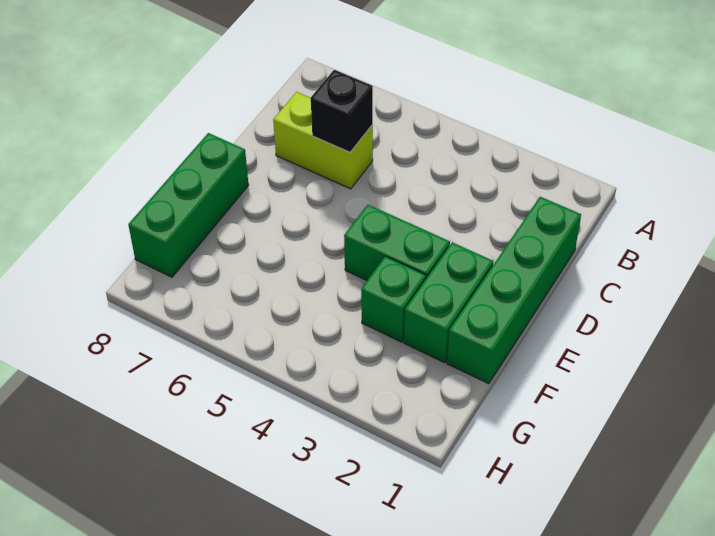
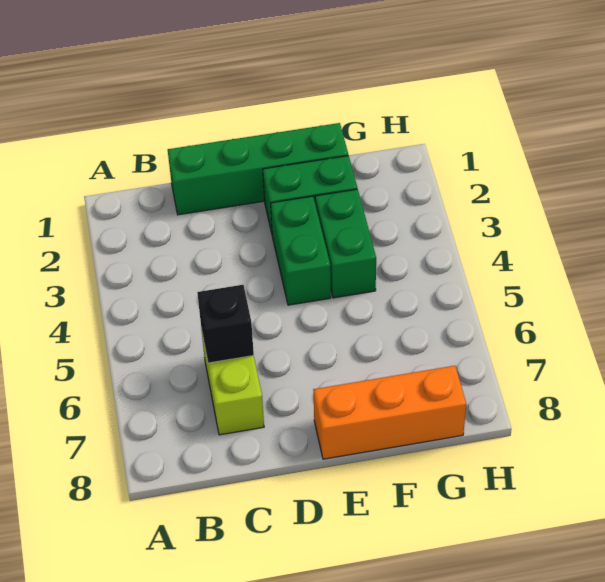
green brick E8:G8 level 1 -> orange brick E8:G8 level 1
green brick F3 level 1 -> green brick F3:F4 level 1

